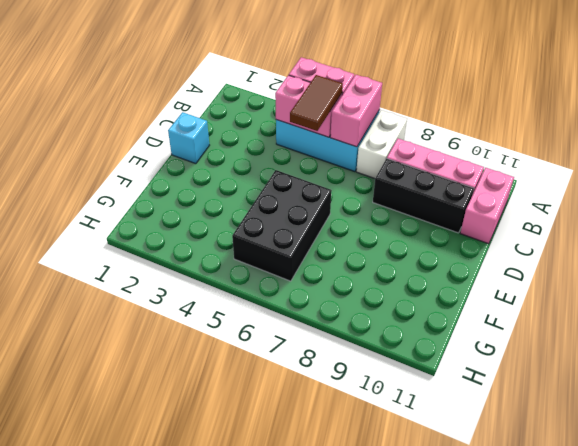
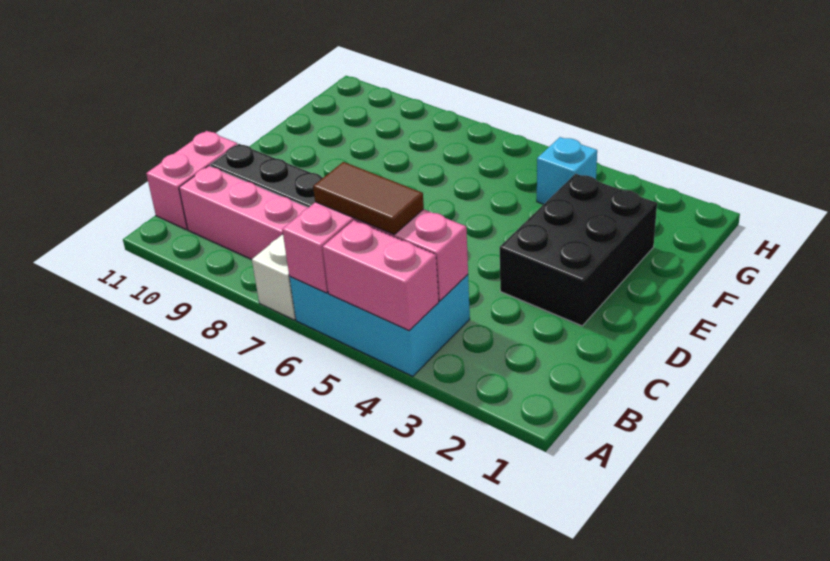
brown tile B5:C5 level 3 -> brown tile B5:B6 level 3
cyan brick D1 level 1 -> cyan brick G4 level 1
black brick E5:G6 level 1 -> black brick D2:F3 level 1

